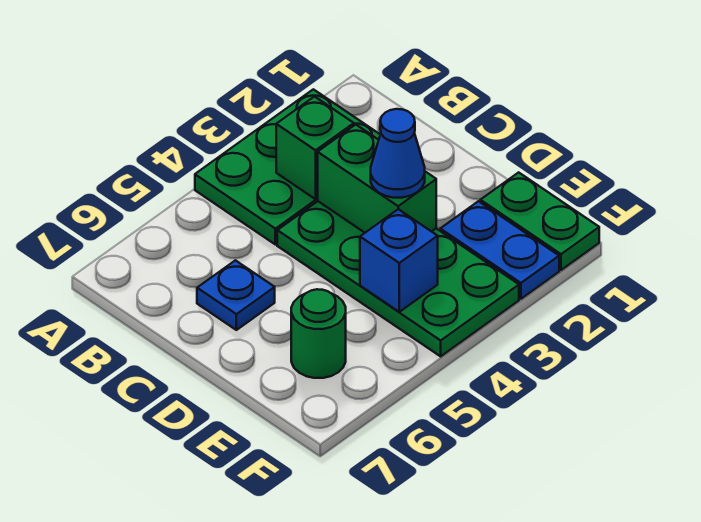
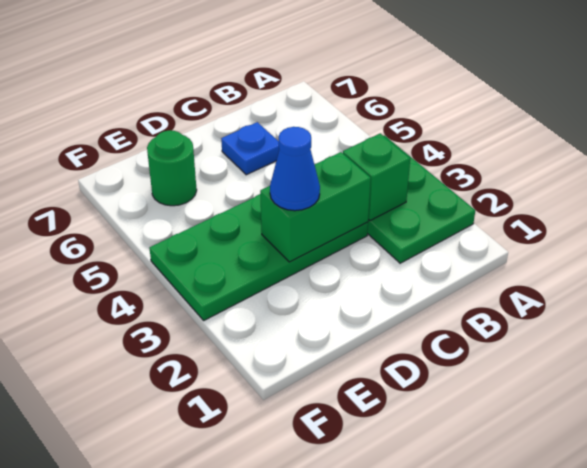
green plate E1:F1 level 1 -> none
blue plate E2:F2 level 1 -> none
blue brick E4 level 2 -> none

